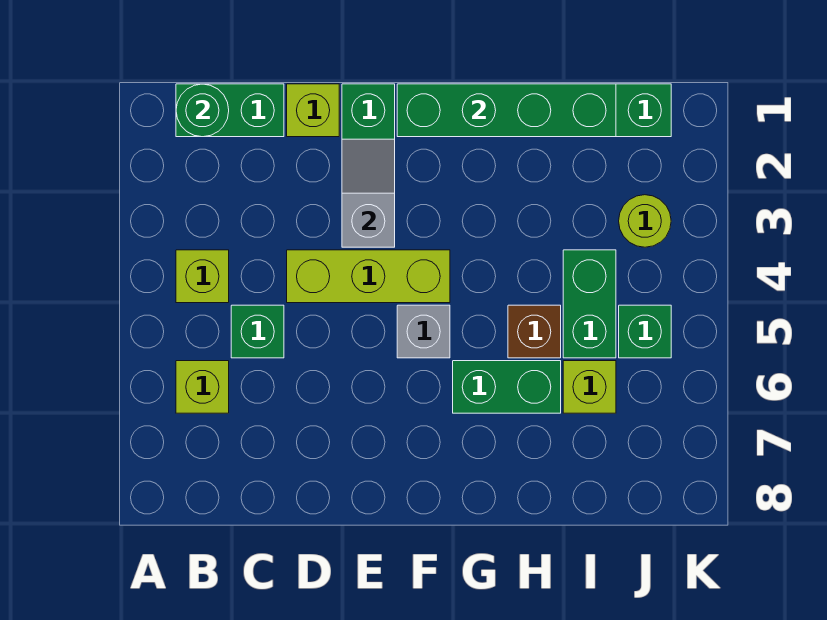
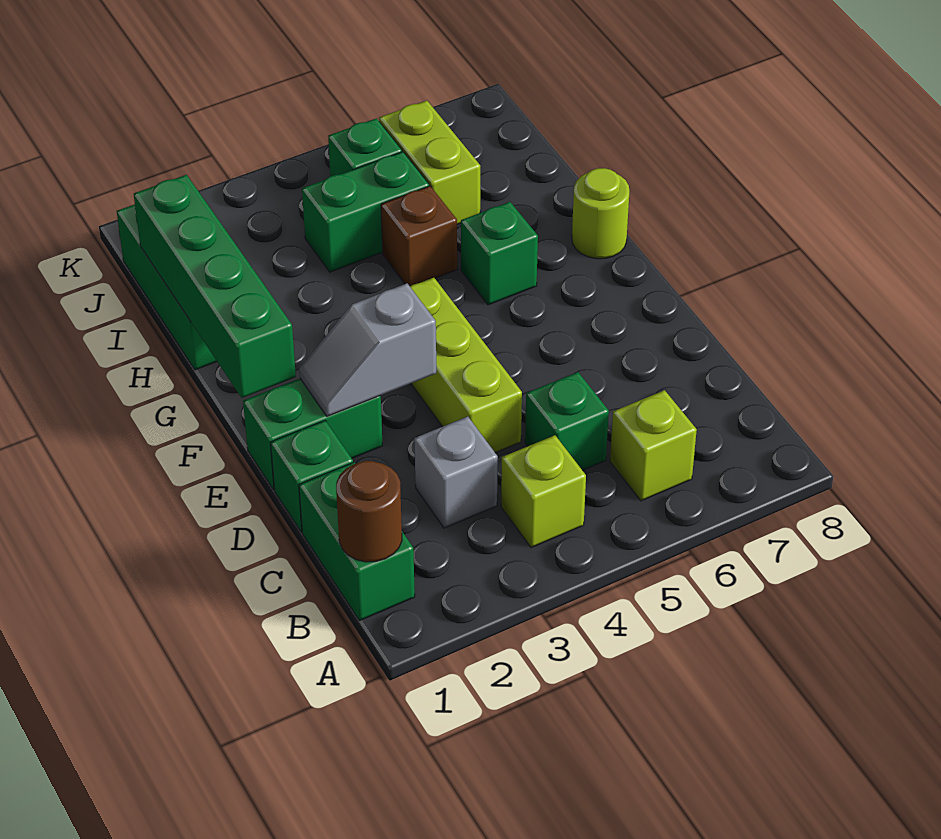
green round brick B1 level 2 -> brown round brick B1 level 2
lime brick D1 level 1 -> green brick D1 level 1
grey brick F5 level 1 -> grey brick C3 level 1
green brick G6:H6 level 1 -> green brick G6 level 1
lime brick I6 level 1 -> lime brick I6:J6 level 1
lime round brick J3 level 1 -> lime round brick G8 level 1

